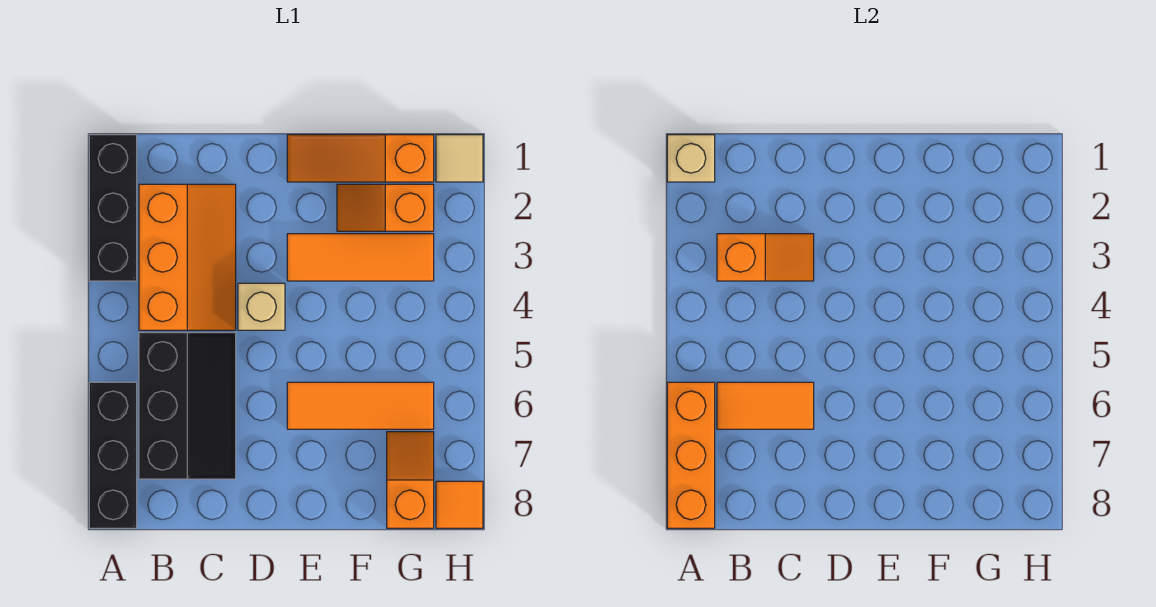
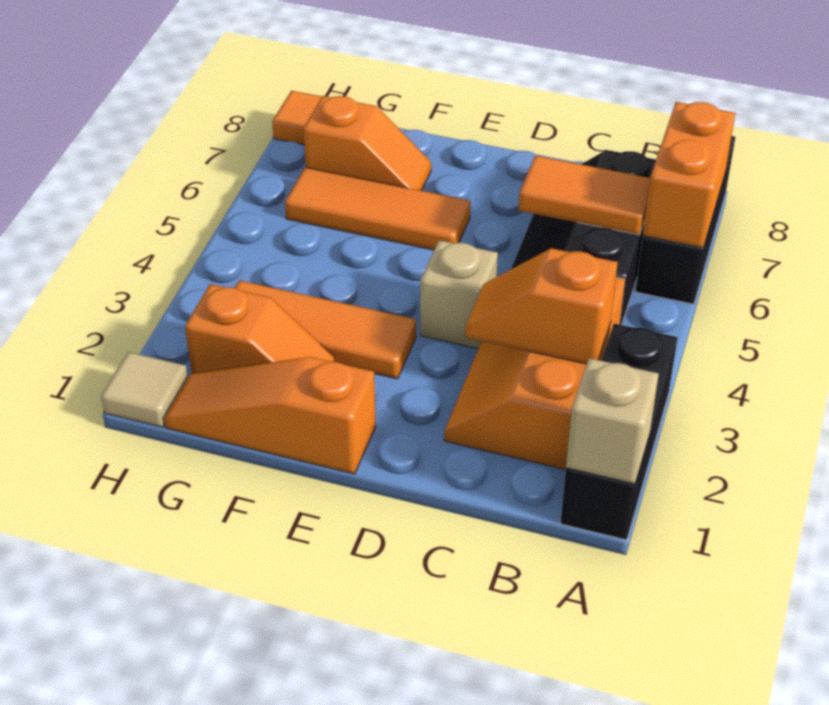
orange brick A6:A8 level 2 -> orange brick A6:A7 level 2
orange slope E1:G1 level 1 top G -> orange slope E1:G1 level 1 top E
orange slope G7:G8 level 1 top 8 -> orange slope F7:G7 level 1 top G

